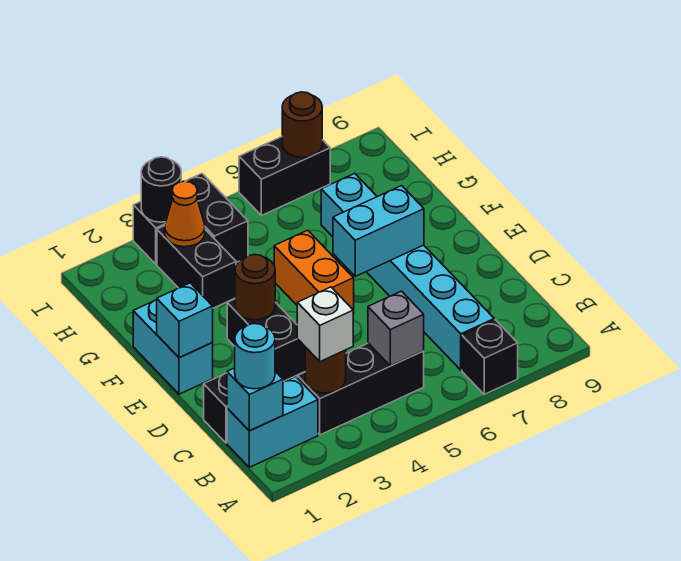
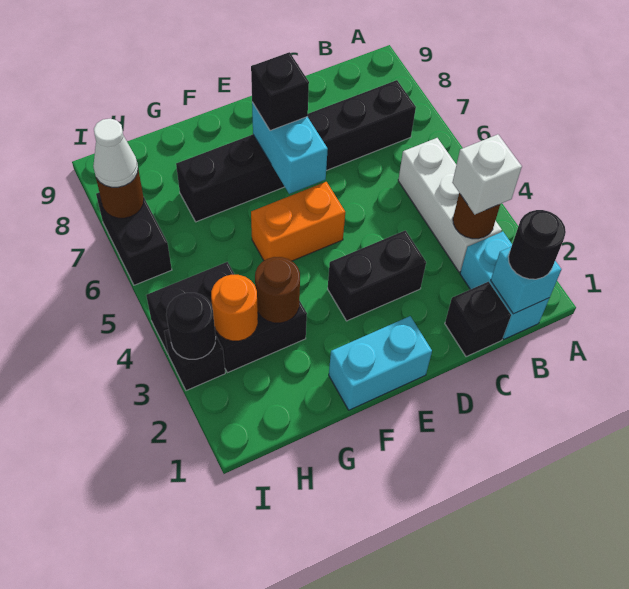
black brick A7 level 1 -> black brick E7 level 3
cyan round brick B1 level 3 -> black round brick B1 level 3
black brick B3:B5 level 1 -> white brick B3:B5 level 1
grey brick B5 level 2 -> none
cyan brick B7:G7 level 1 -> black brick B7:G7 level 1
cyan brick E1 level 2 -> none
brown round brick E3 level 2 -> brown round brick G3 level 2
orange cone H3 level 2 -> orange round brick H3 level 2
none -> white cone I7 level 3

